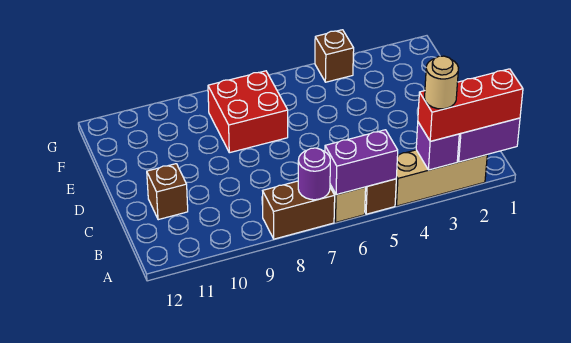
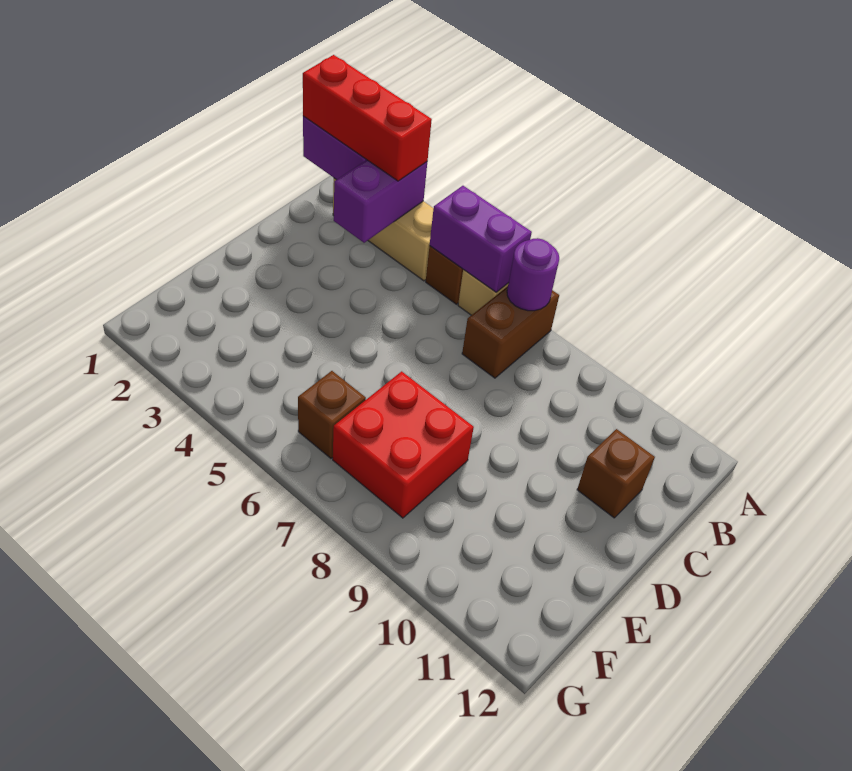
purple brick A3 level 2 -> purple brick A3:B3 level 2
tan round brick A3 level 4 -> none
brown brick A7:A8 level 1 -> brown brick A7:B7 level 1
brown brick G4 level 1 -> brown brick F6 level 1

